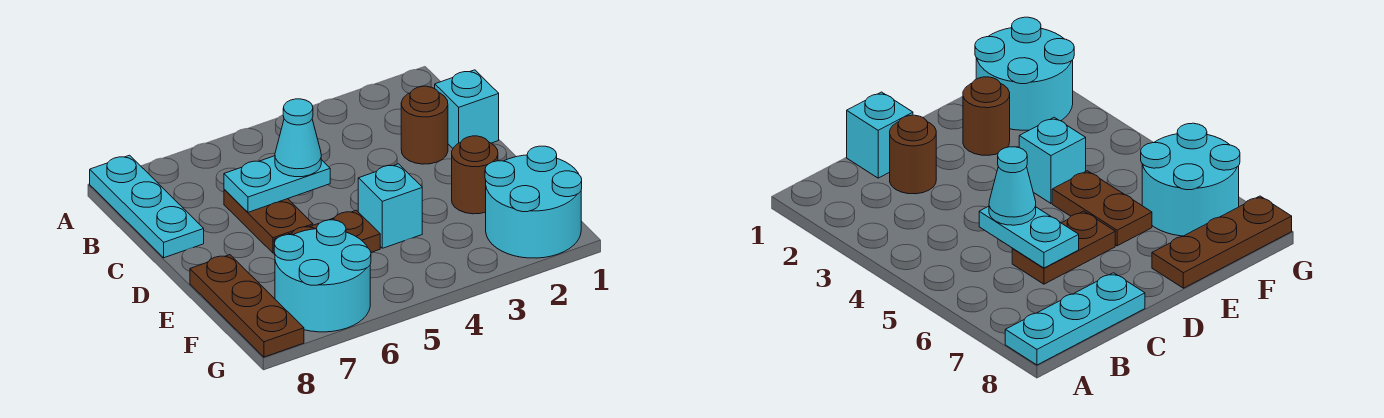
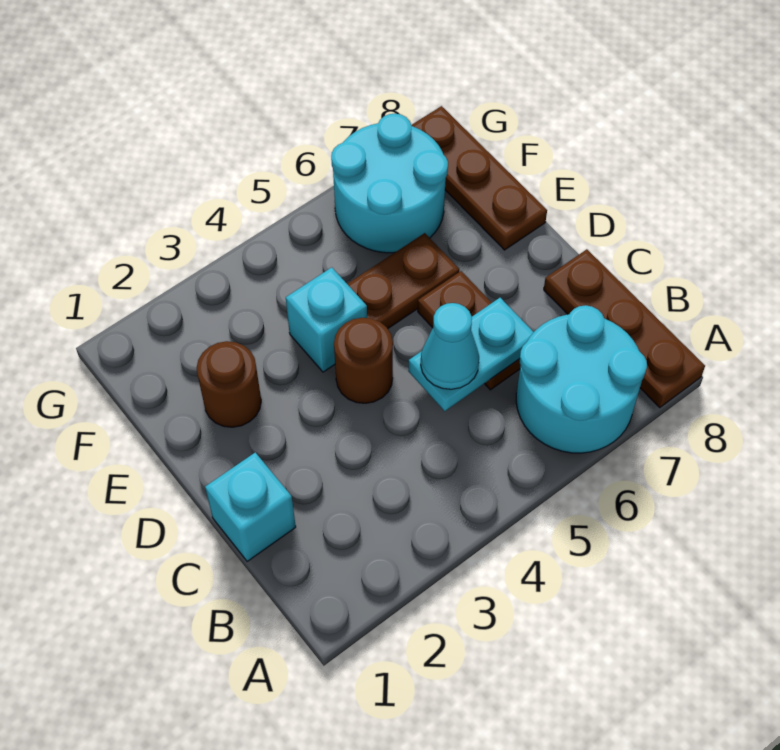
cyan plate A8:C8 level 1 -> brown plate A8:C8 level 1
brown round brick C2 level 1 -> brown round brick D4 level 1
cyan round brick F1:G2 level 1 -> cyan round brick A6:B7 level 1

